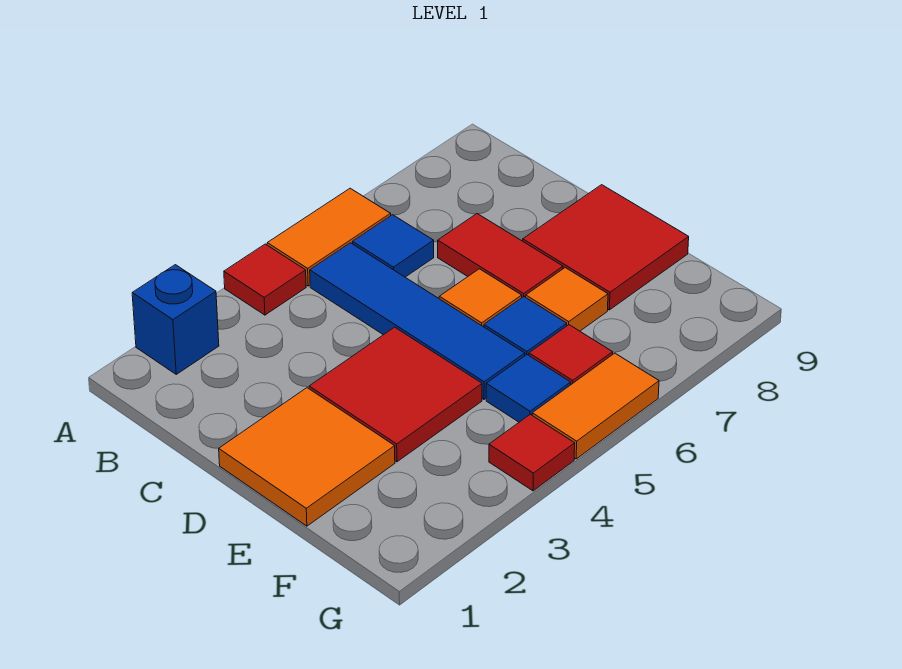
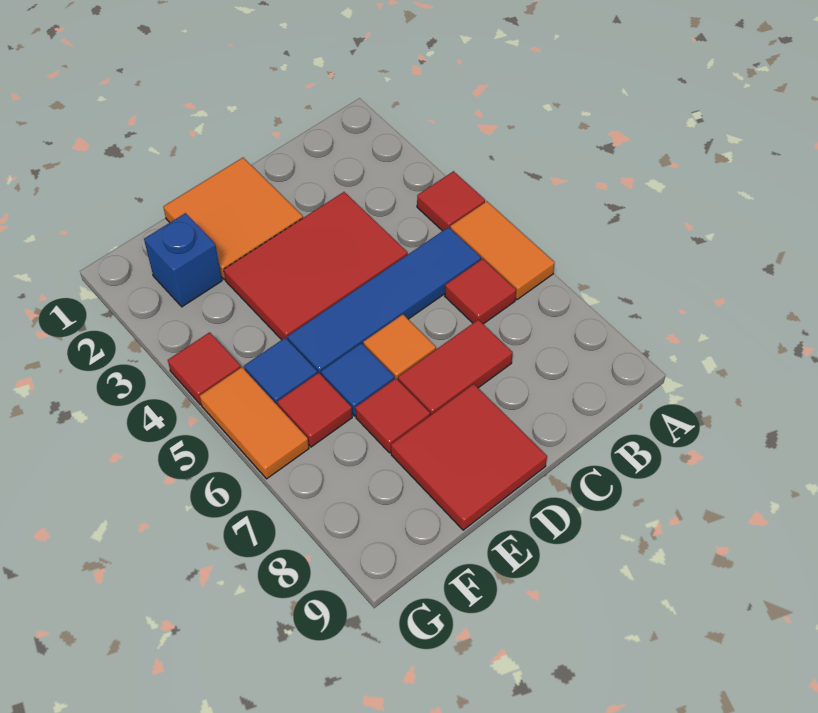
blue brick A2 level 1 -> blue brick F2 level 1
blue tile B6 level 1 -> red tile B6 level 1
red tile D3:E4 level 1 -> red tile C3:E4 level 1
orange tile E7 level 1 -> red tile E7 level 1

